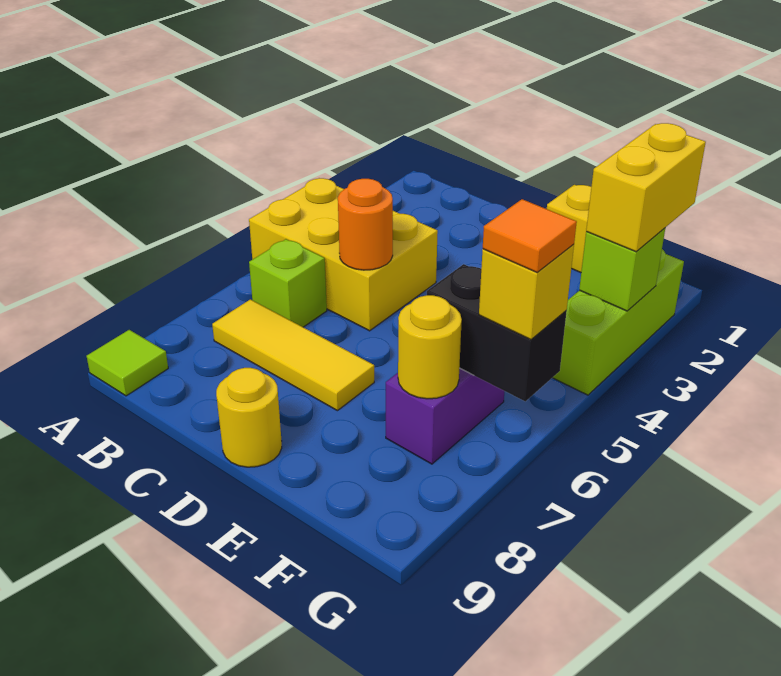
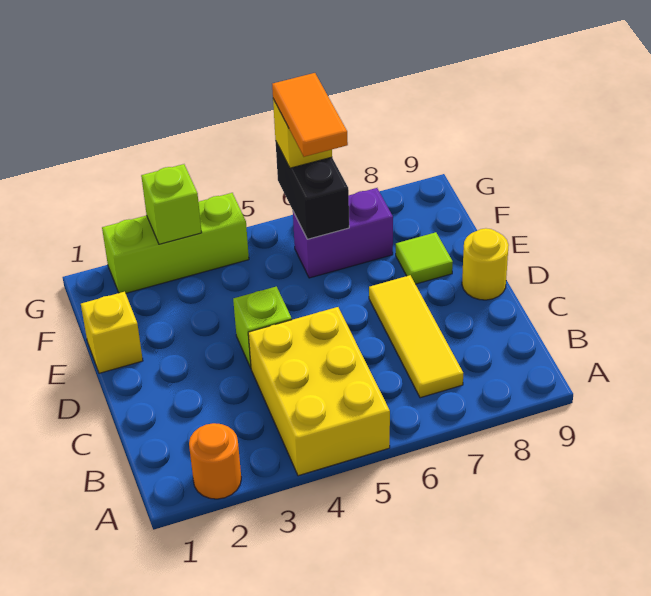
lime tile A9 level 1 -> lime tile E8 level 1
lime brick B6 level 1 -> lime brick D4 level 1
orange round brick C5 level 2 -> orange round brick A2 level 1
yellow round brick F7 level 2 -> none
yellow brick G2:G3 level 3 -> none
orange tile G6 level 4 -> orange tile F6:G6 level 4

